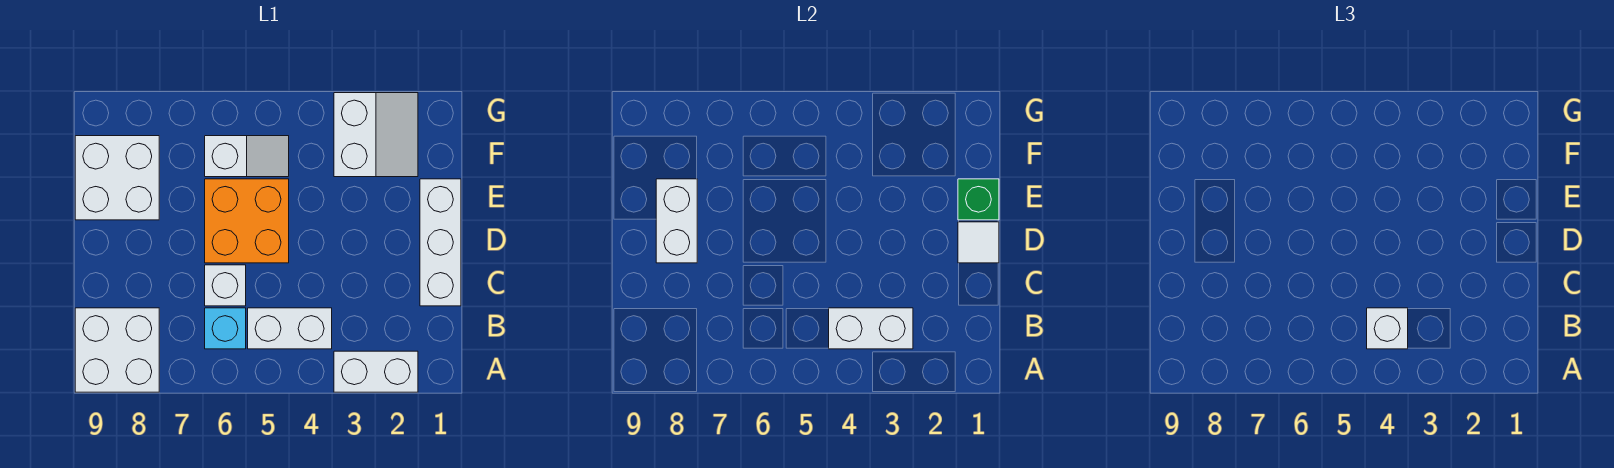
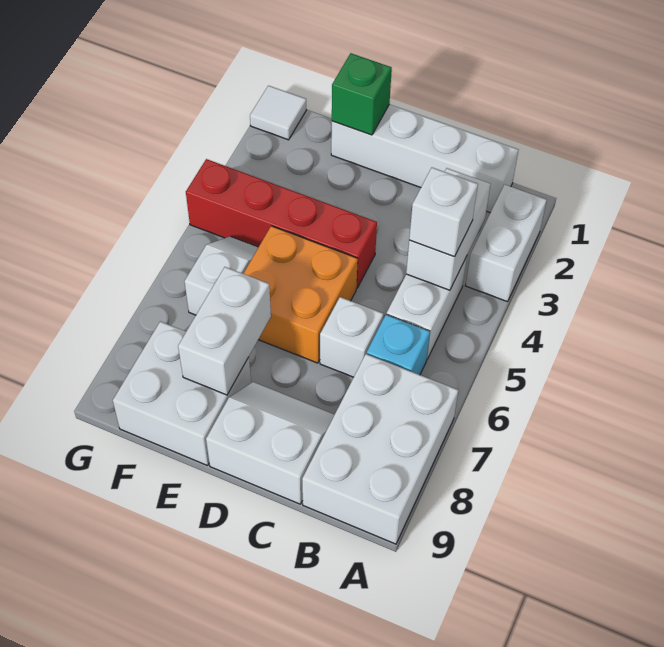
white brick A8:B9 level 1 -> white brick A7:B9 level 1
white brick C1:E1 level 1 -> white brick B1:E1 level 1
white tile D1 level 2 -> white tile G1 level 1
none -> red brick D4:G4 level 1
white brick D8:E8 level 2 -> white brick E7:E8 level 2
white slope F2:G3 level 1 top 3 -> white slope C8:D9 level 1 top 9

